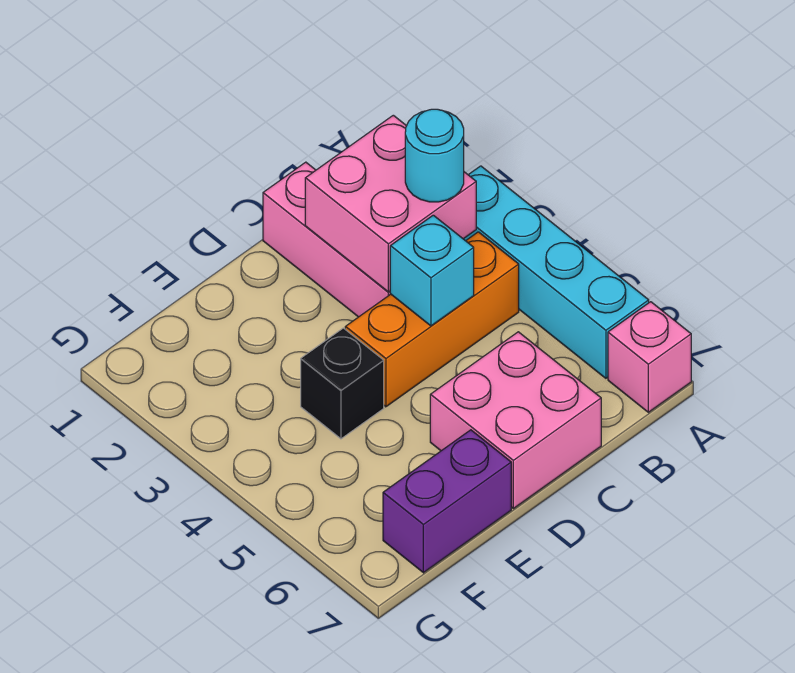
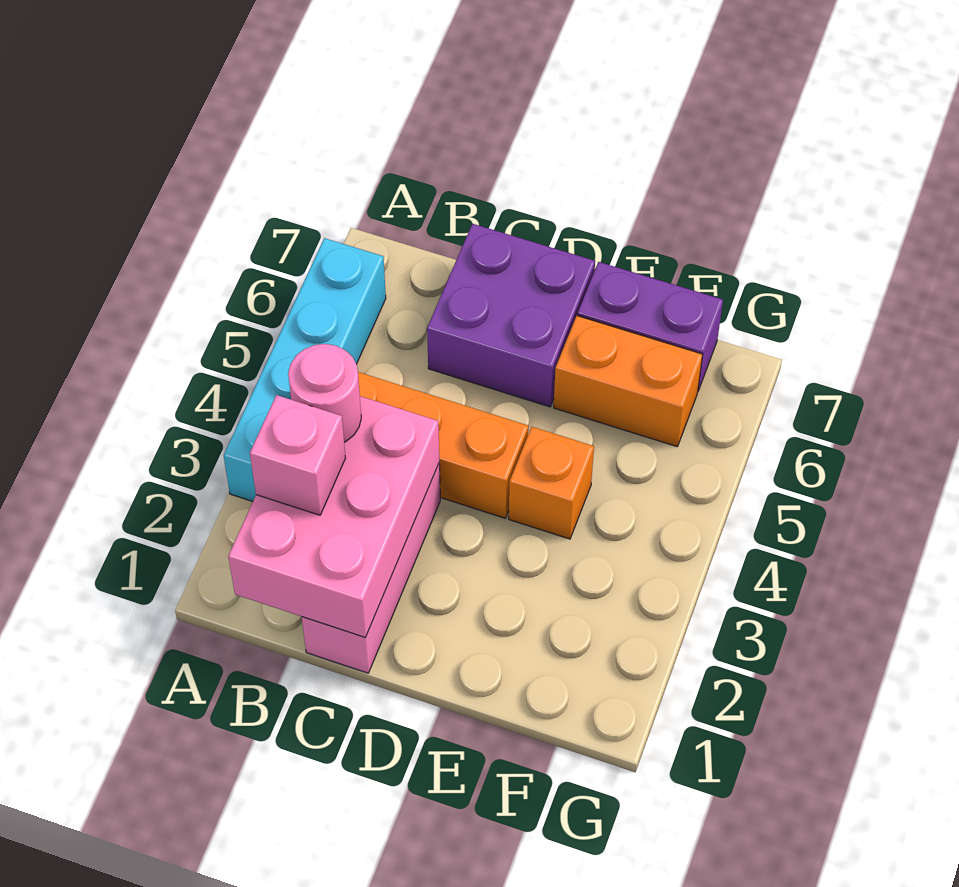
pink brick A7 level 1 -> pink brick B2 level 3
pink brick B2:C3 level 2 -> pink brick B1:C3 level 2
cyan round brick B3 level 3 -> pink round brick B3 level 3
cyan brick C4 level 2 -> none
pink brick C6:D7 level 1 -> purple brick C6:D7 level 1
black brick E4 level 1 -> orange brick E4 level 1
none -> orange brick E6:F6 level 1

